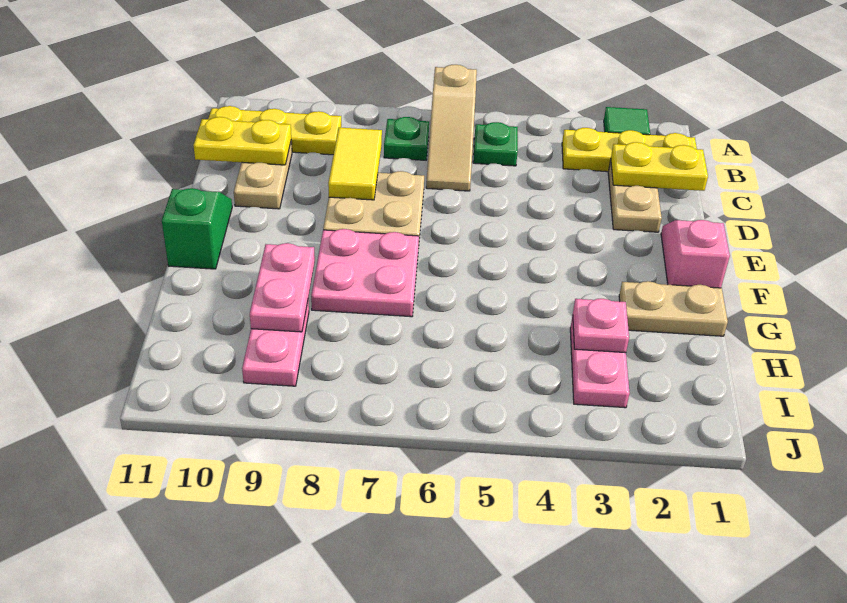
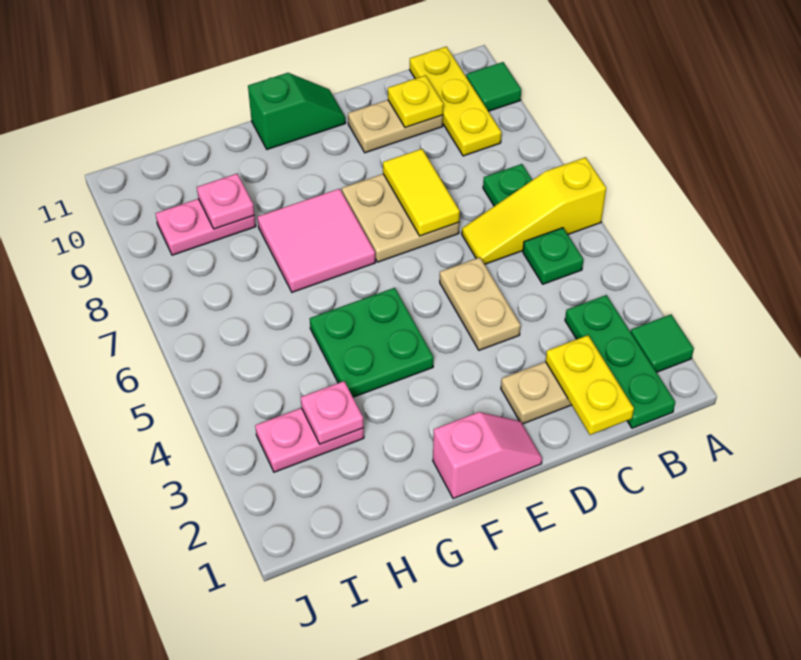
tan slope A6:C6 level 1 top A -> yellow slope A6:C6 level 1 top A
none -> green tile A10 level 1
yellow plate B1:B3 level 1 -> green plate B1:B3 level 1
yellow tile C8:D8 level 2 -> yellow tile D7:D8 level 2
yellow plate C10:C11 level 2 -> yellow plate C10 level 2
none -> green plate F4:G5 level 1
pink plate F7:G8 level 1 -> pink tile F7:G8 level 1
tan plate G1:G2 level 1 -> tan plate D4:D5 level 1
pink plate G9:H9 level 2 -> pink plate H9 level 2

